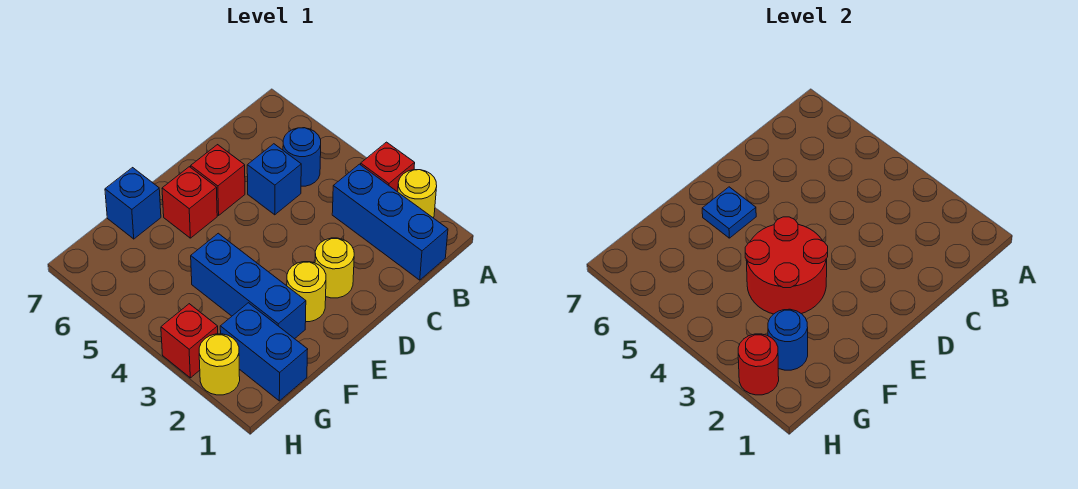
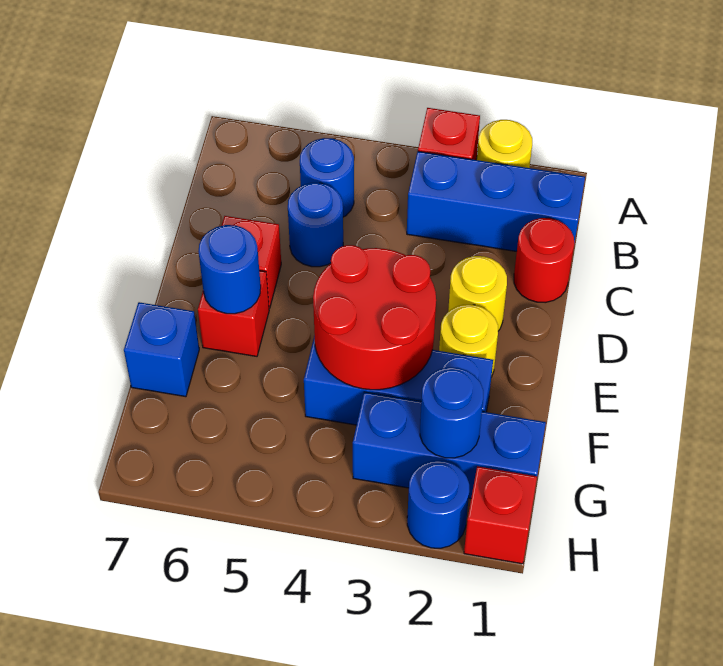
blue brick C5 level 1 -> blue round brick C5 level 1
blue plate E6 level 2 -> blue round brick E6 level 2
blue brick G1:G2 level 1 -> blue brick G1:G3 level 1
yellow round brick H2 level 1 -> blue round brick H2 level 1
red round brick H2 level 2 -> red round brick C1 level 1
red brick H3 level 1 -> red brick H1 level 1

